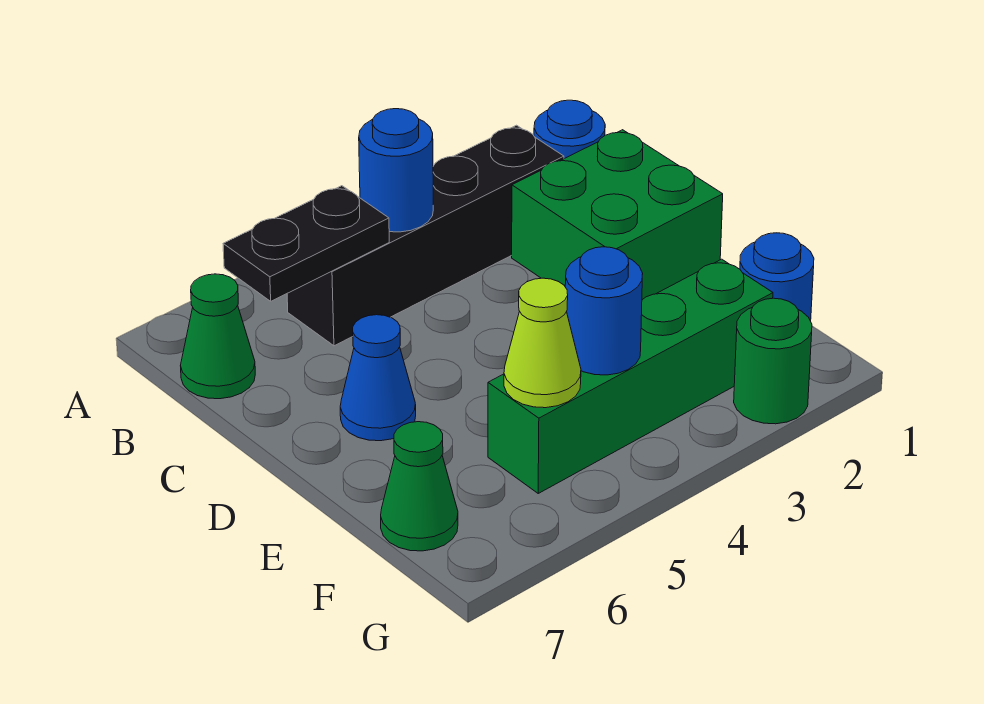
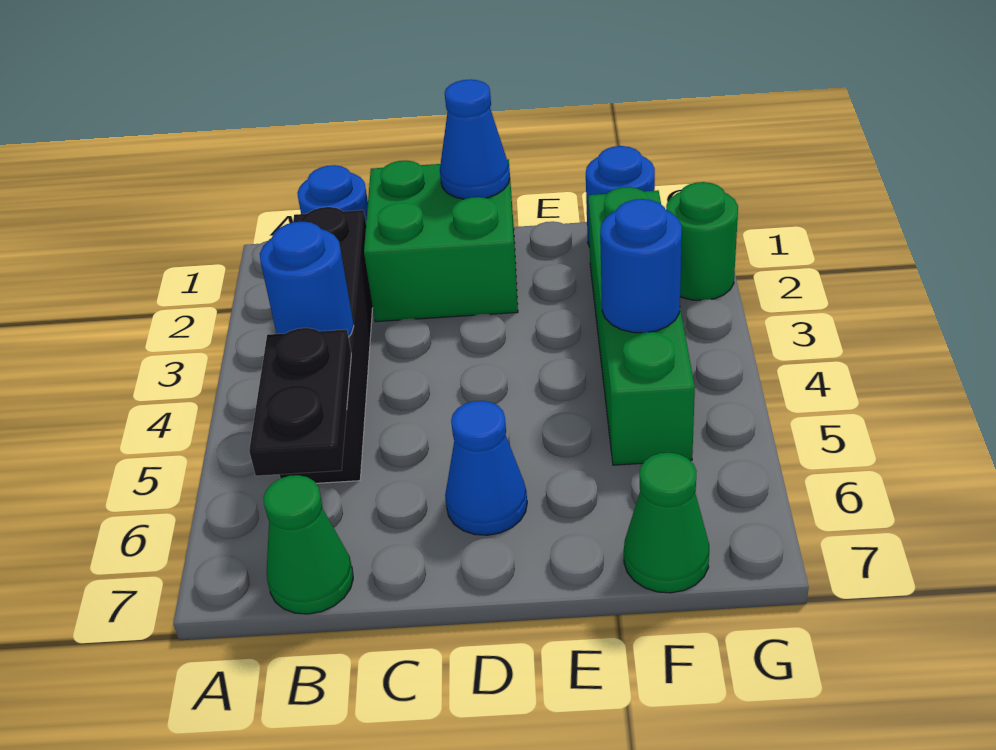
none -> blue cone D1 level 2
lime cone F5 level 2 -> none

